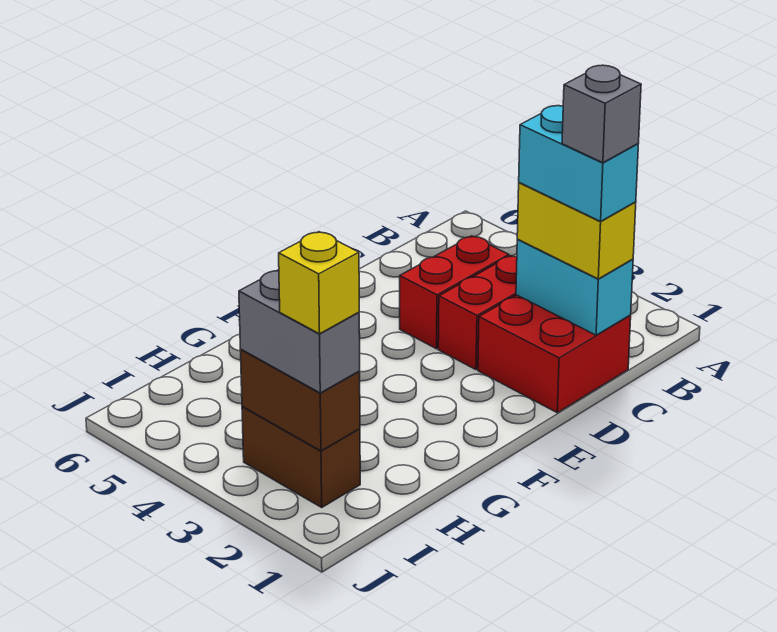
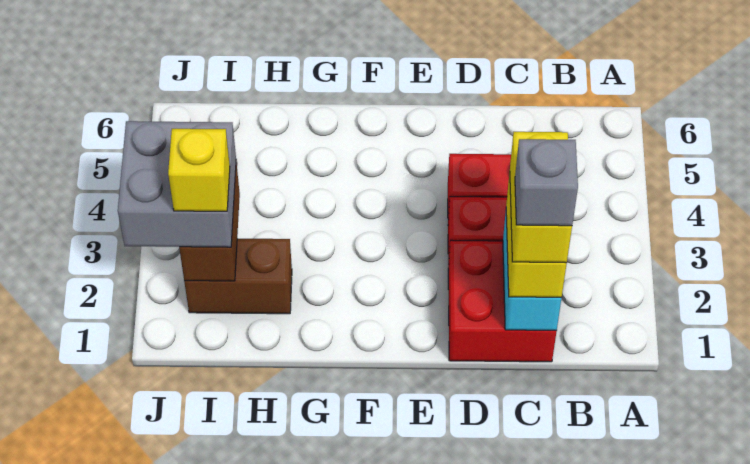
cyan brick C1:C2 level 4 -> yellow brick C1:C2 level 4
brown brick I2:I3 level 1 -> brown brick H2:I2 level 1
grey brick I2:I3 level 3 -> grey brick I2:J3 level 3

